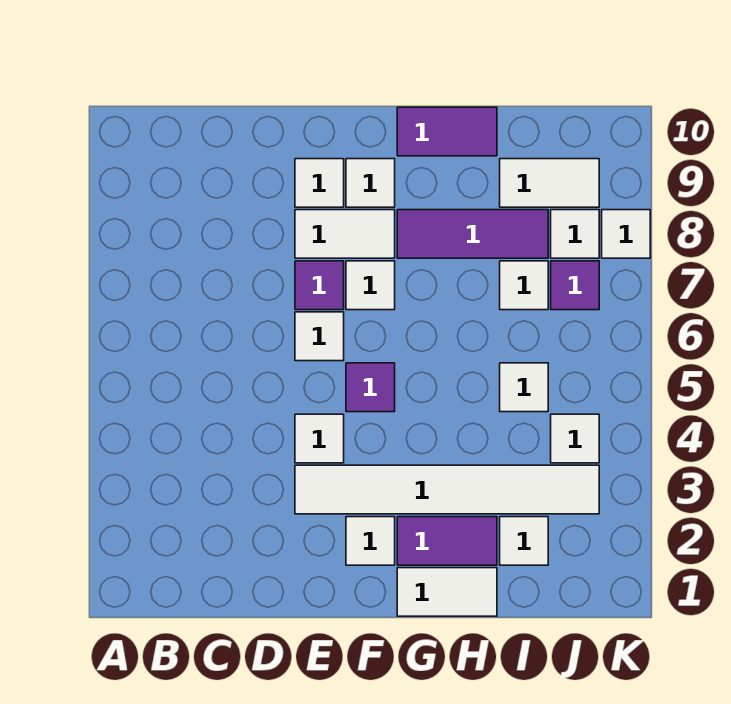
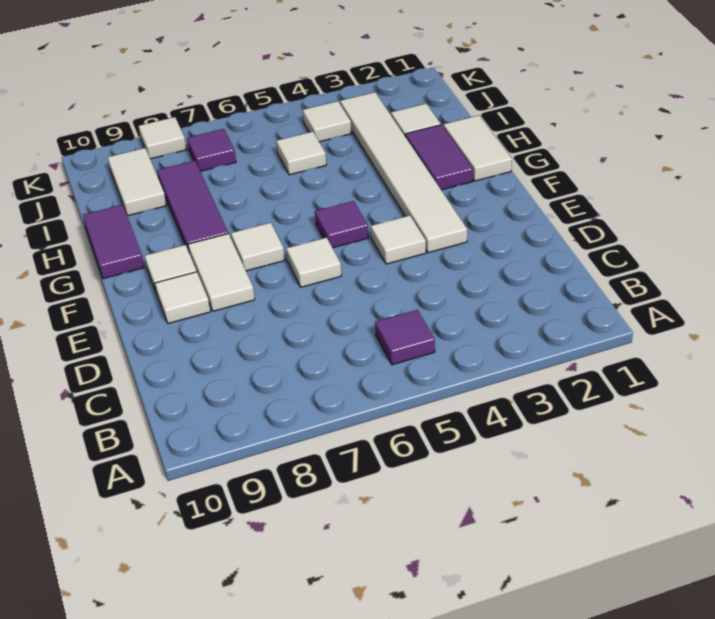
purple tile E7 level 1 -> purple tile B5 level 1
white tile F2 level 1 -> none
white tile I7 level 1 -> none
white tile J8 level 1 -> none

